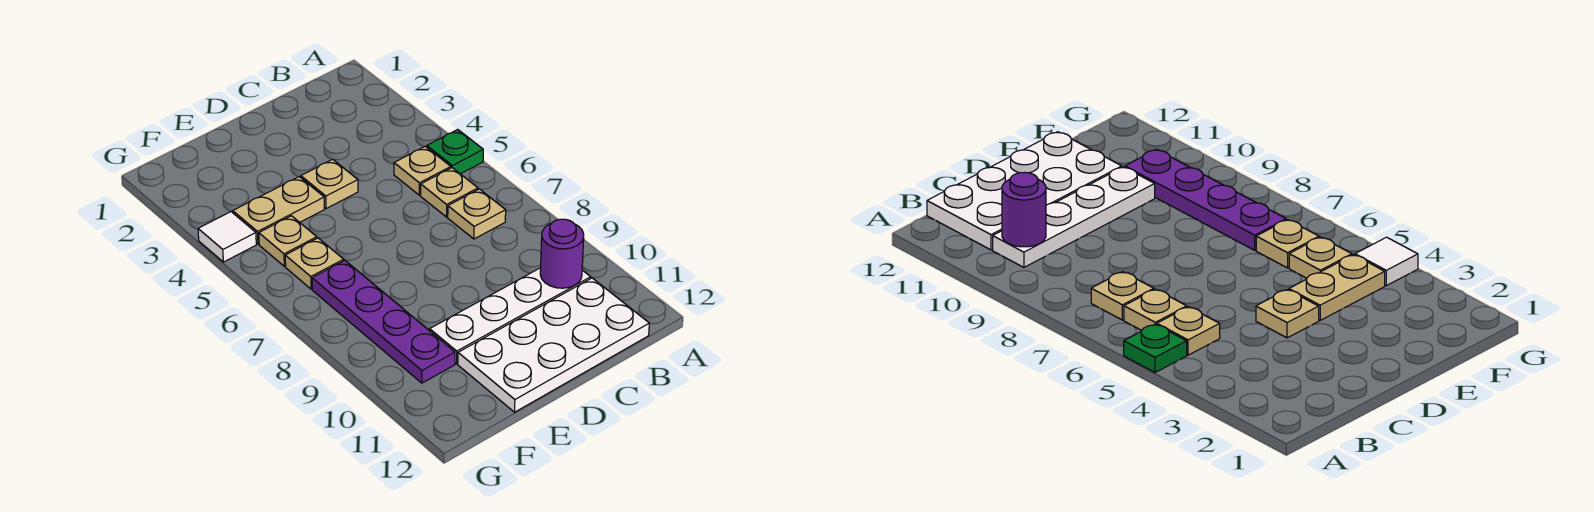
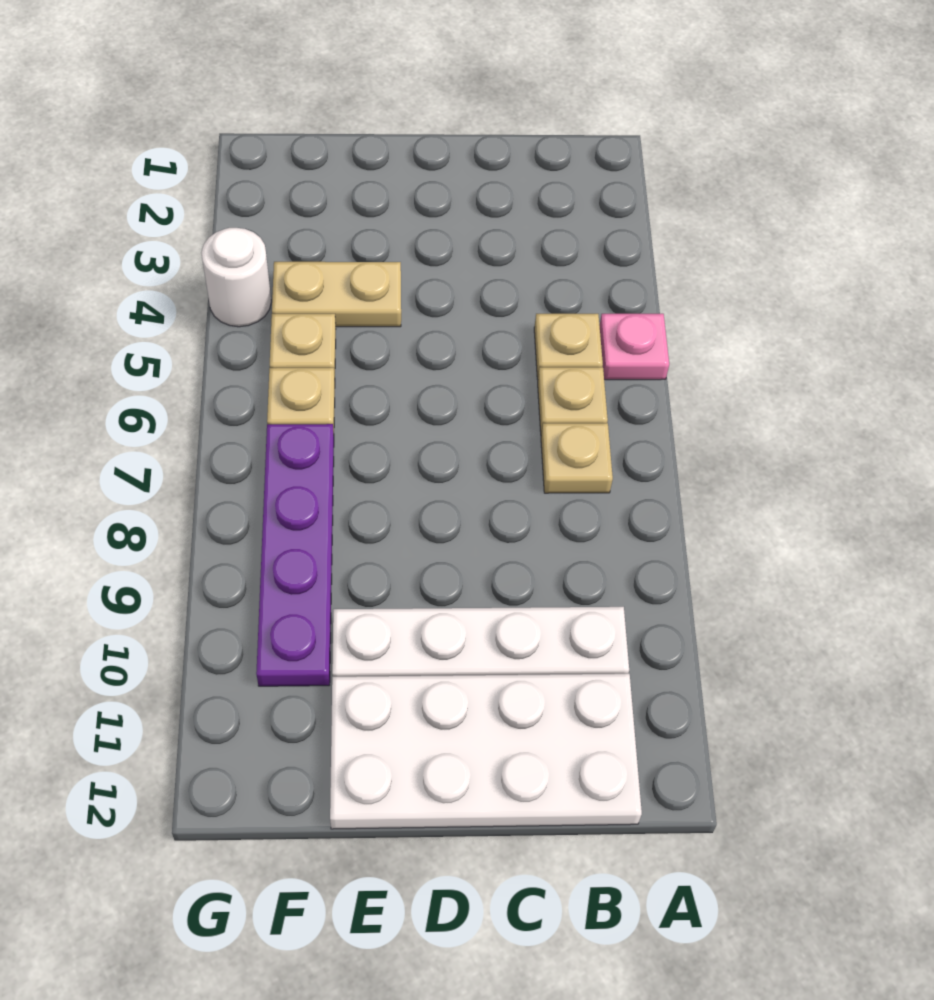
green plate A5 level 1 -> pink plate A5 level 1
purple round brick B10 level 2 -> none
tan plate D4 level 1 -> none
white tile G4 level 1 -> white round brick G4 level 1

